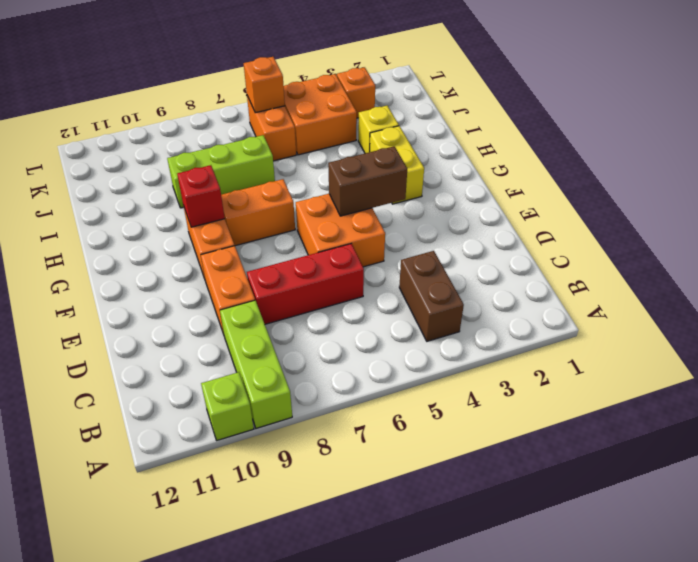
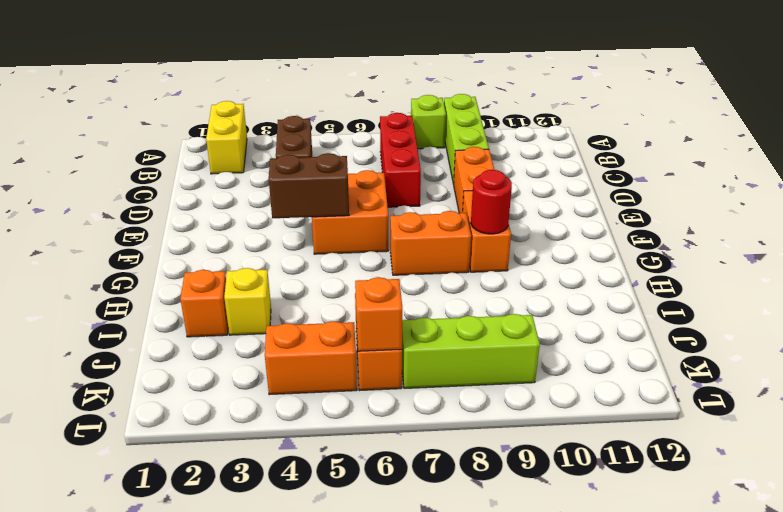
lime brick A10 level 1 -> lime brick A8 level 1
red brick D6:D8 level 1 -> red brick B7:D7 level 1
yellow brick G3:H3 level 1 -> yellow brick A2:B2 level 1
red brick G9 level 2 -> red round brick G9 level 2
lime brick I7:I9 level 1 -> lime brick K7:K9 level 1
orange brick J4:K5 level 1 -> orange brick K4:K5 level 1
orange brick K3 level 1 -> orange brick I2 level 1

